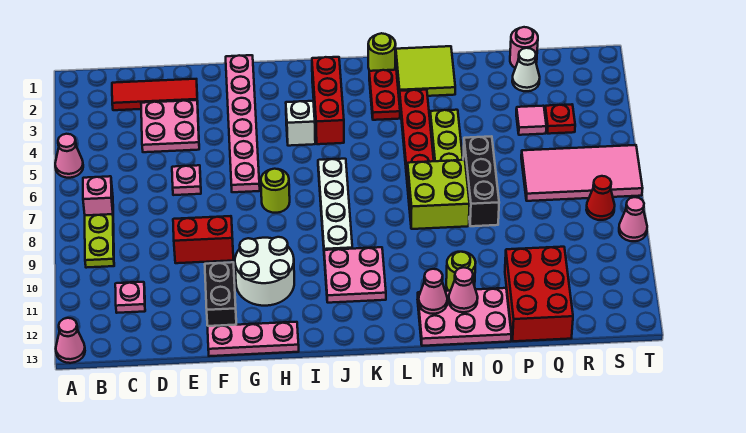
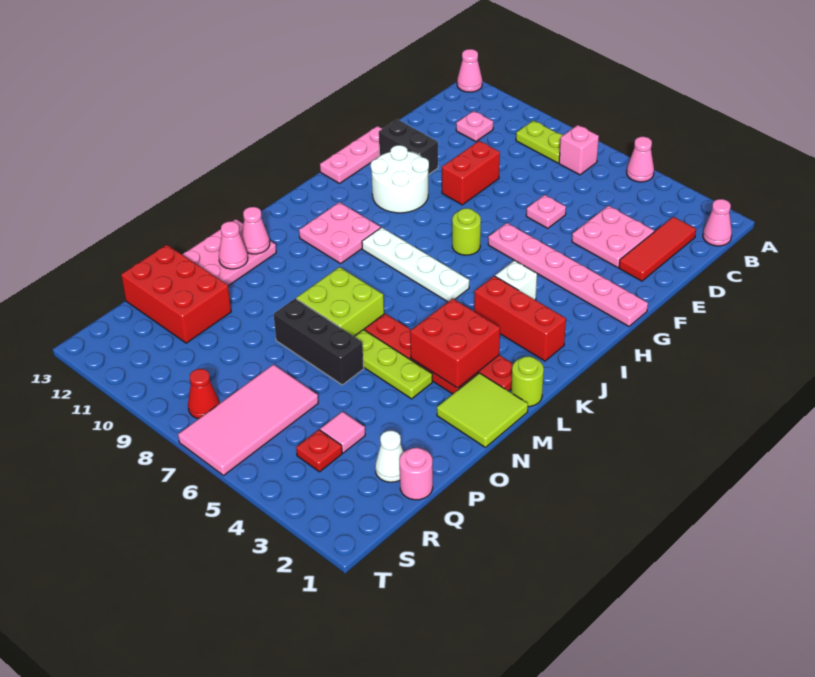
none -> red brick L3:M4 level 2
lime round brick N11 level 1 -> none
pink cone T9 level 1 -> pink cone B1 level 1

